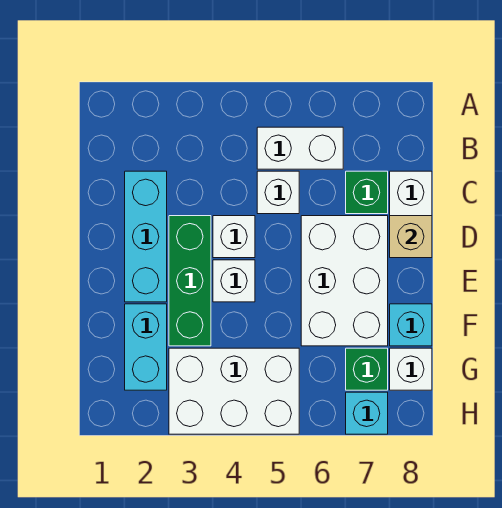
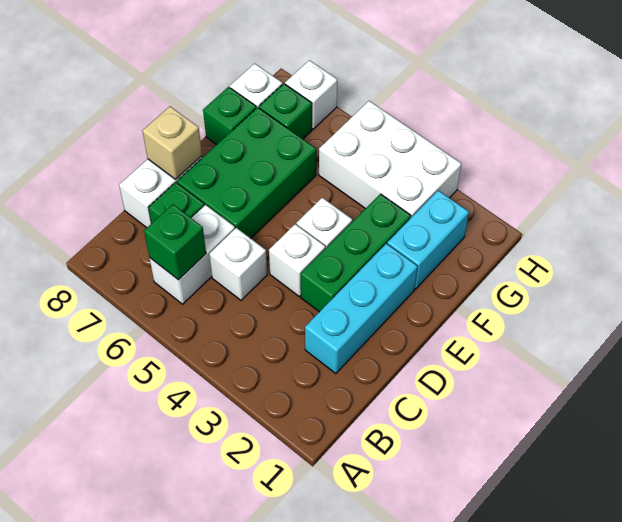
white brick B5:B6 level 1 -> white brick B6:C6 level 1
none -> green brick B6 level 2
white brick D6:F7 level 1 -> green brick D6:F7 level 1
cyan brick F8 level 1 -> green brick F8 level 1
cyan brick H7 level 1 -> white brick H7 level 1

